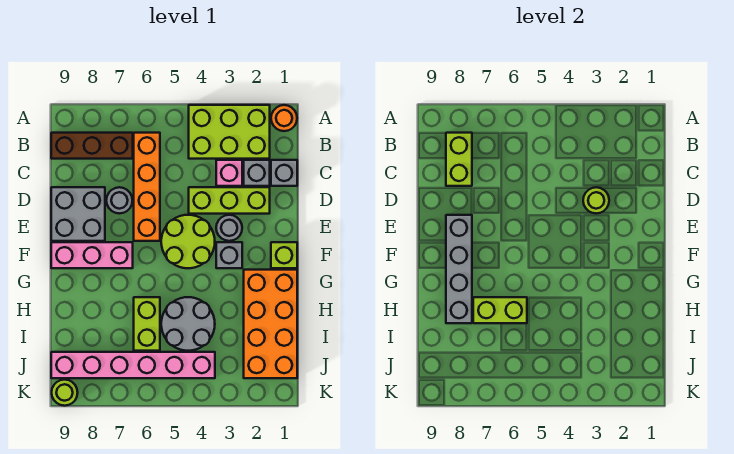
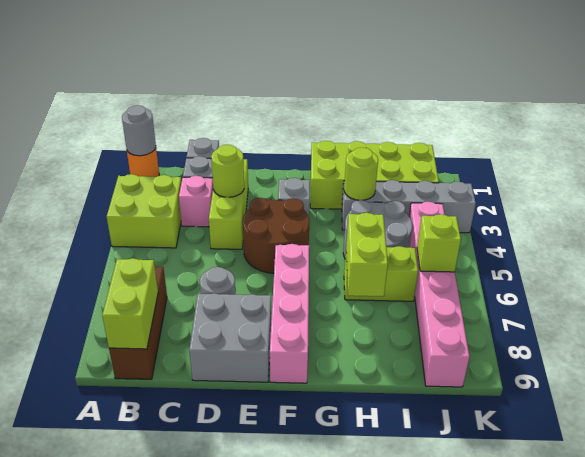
lime brick A2:B4 level 1 -> lime brick A3:B4 level 1
orange brick B6:E6 level 1 -> none
lime brick B8:C8 level 2 -> lime brick B8:B9 level 2
grey round brick E3 level 1 -> grey round brick A1 level 2
lime round brick E4:F5 level 1 -> brown round brick E4:F5 level 1
grey brick E8:H8 level 2 -> grey brick H3:K3 level 1
lime brick F1 level 1 -> lime brick J6 level 2
pink brick F7:F9 level 1 -> pink brick F6:F9 level 1
orange brick G1:J2 level 1 -> lime brick G1:J2 level 1
lime round brick K9 level 1 -> lime round brick H3 level 2

